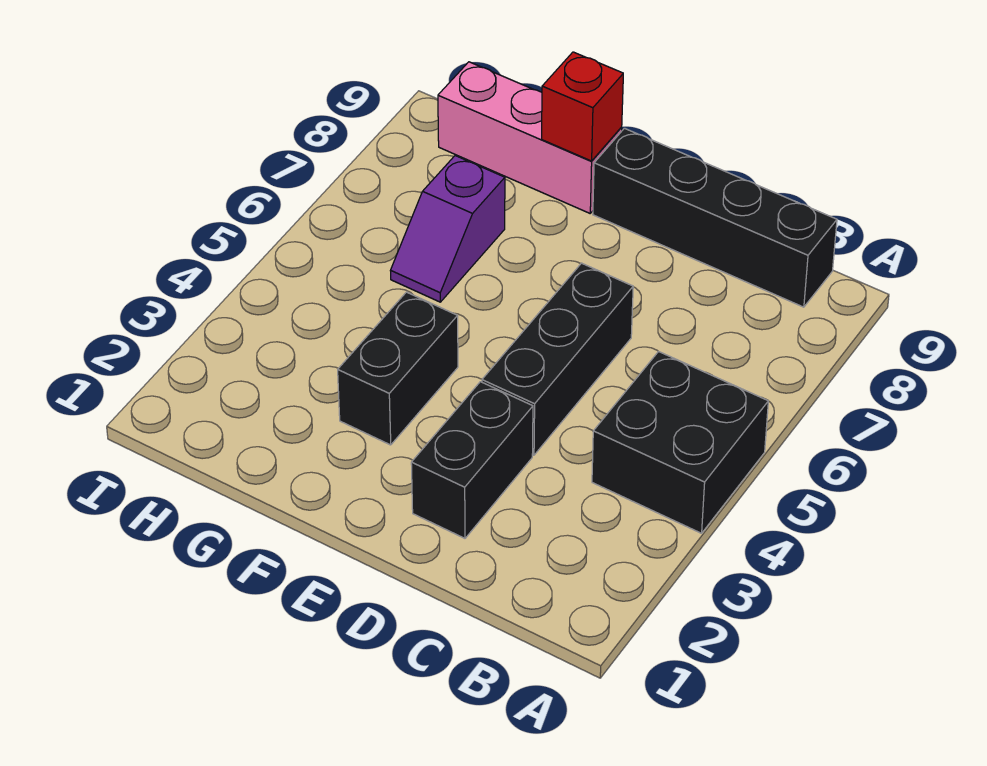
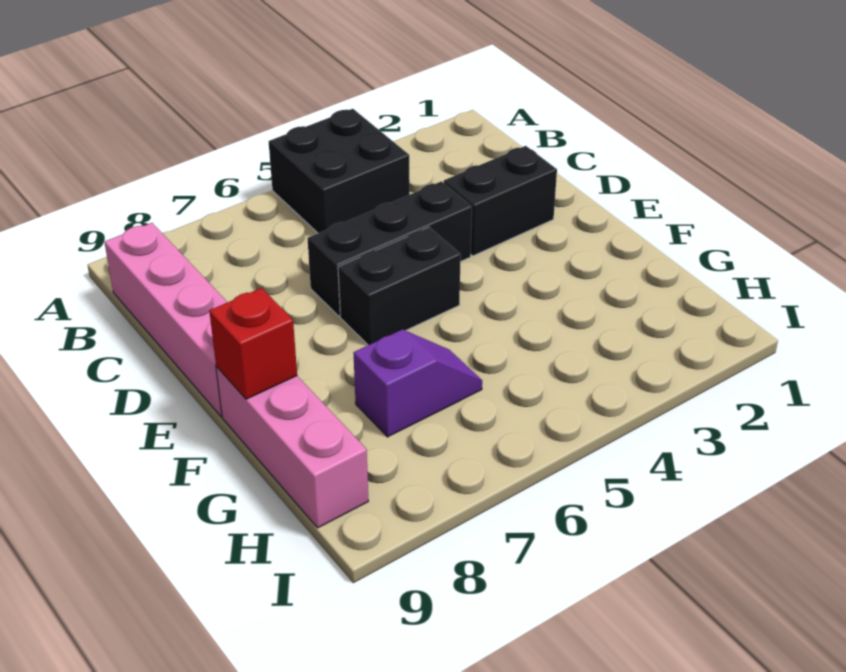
black brick B9:E9 level 1 -> pink brick B9:E9 level 1
black brick F3:F4 level 1 -> black brick E5:E6 level 1

